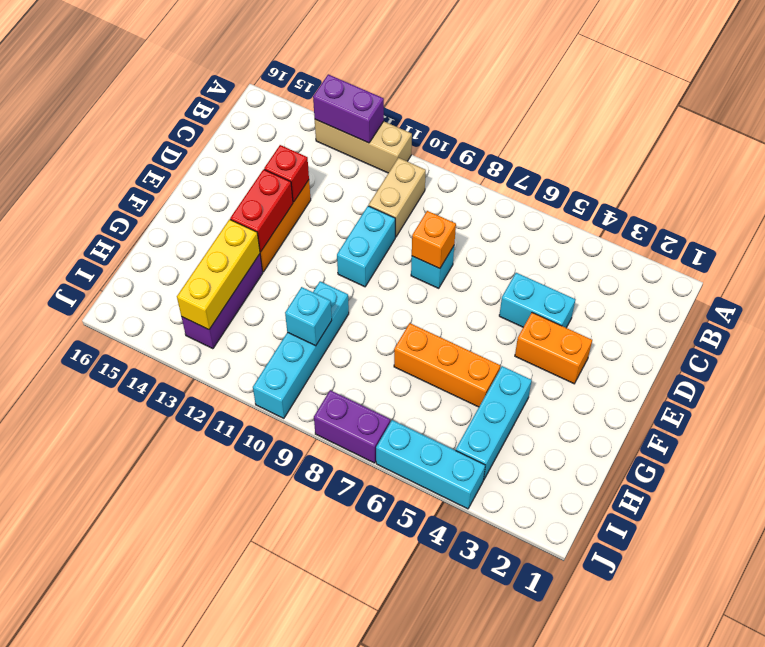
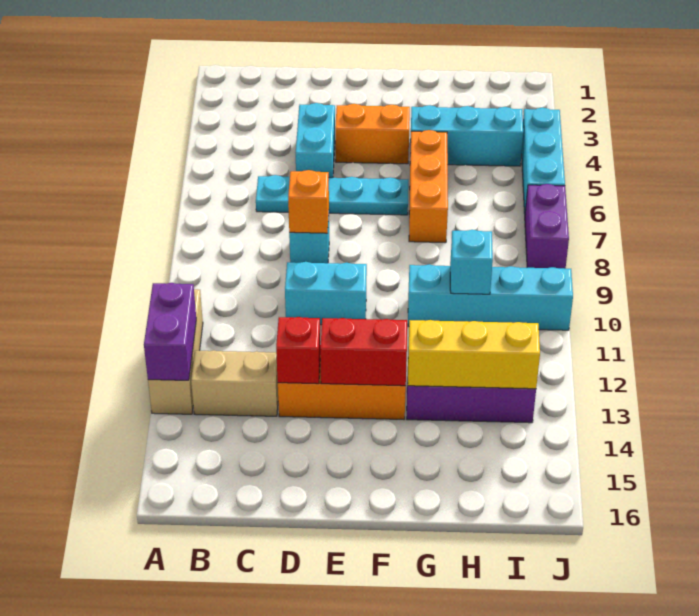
tan brick B10:C10 level 1 -> tan brick B13:C13 level 1
none -> cyan plate C6:F6 level 1
orange brick E3:E4 level 1 -> orange brick E4:F4 level 1

